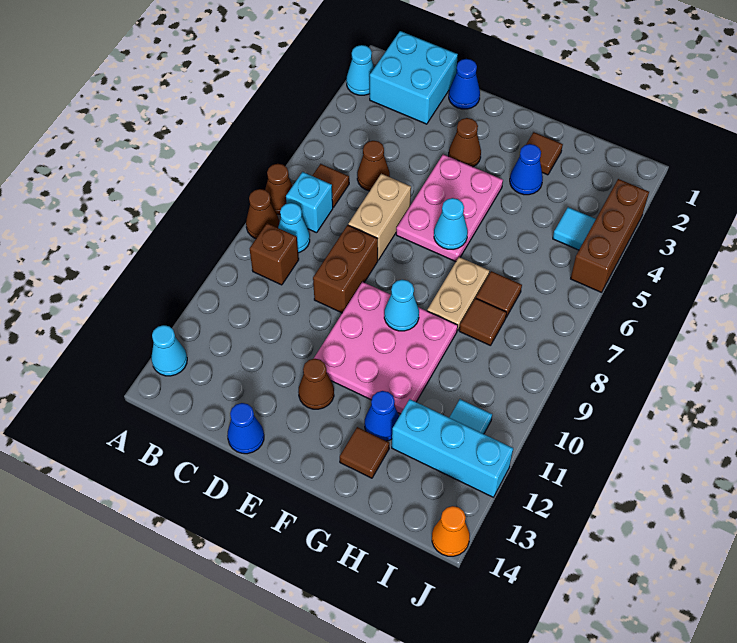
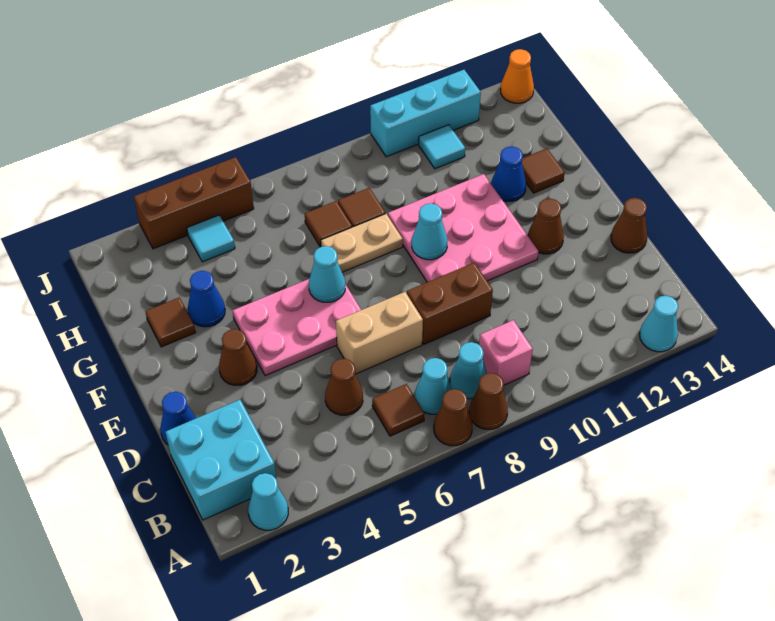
cyan brick B7 level 1 -> cyan cone B7 level 1
brown brick B9 level 1 -> pink brick B9 level 1
blue cone D14 level 1 -> brown cone D14 level 1
cyan brick H12:J12 level 1 -> cyan brick J10:J12 level 1

